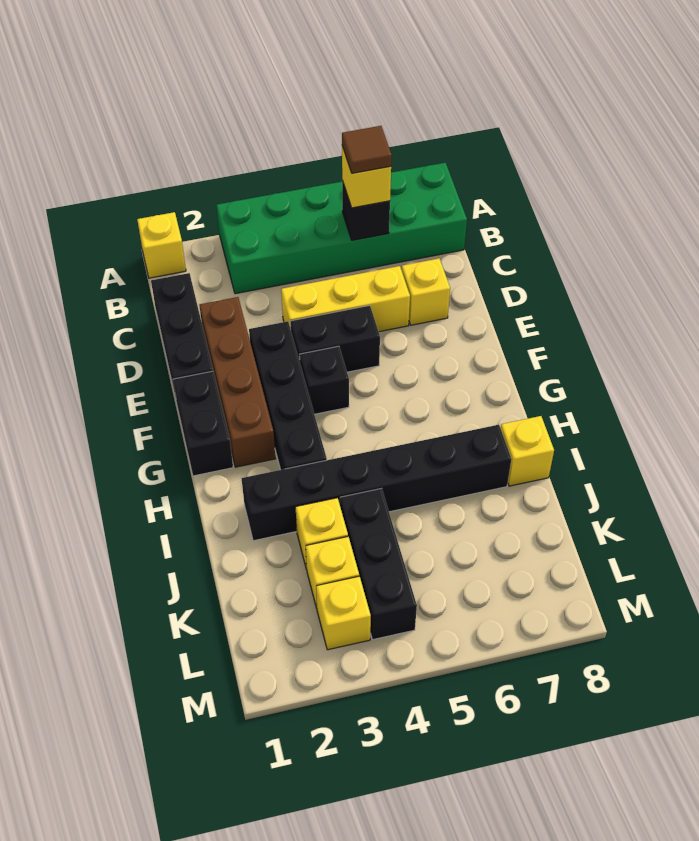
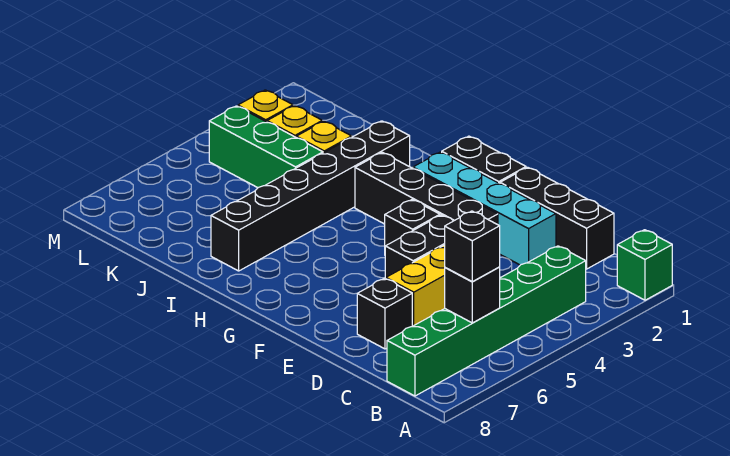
yellow brick A1 level 1 -> green brick A1 level 1
green brick A3:B8 level 1 -> green brick B3:B8 level 1
yellow brick B6 level 3 -> black brick B6 level 3
brown tile B6 level 4 -> none
brown brick D2:G2 level 1 -> cyan brick D2:G2 level 1
yellow brick D7 level 1 -> black brick D7 level 1
yellow brick I8 level 1 -> none
black brick J4:L4 level 1 -> green brick J4:L4 level 1

